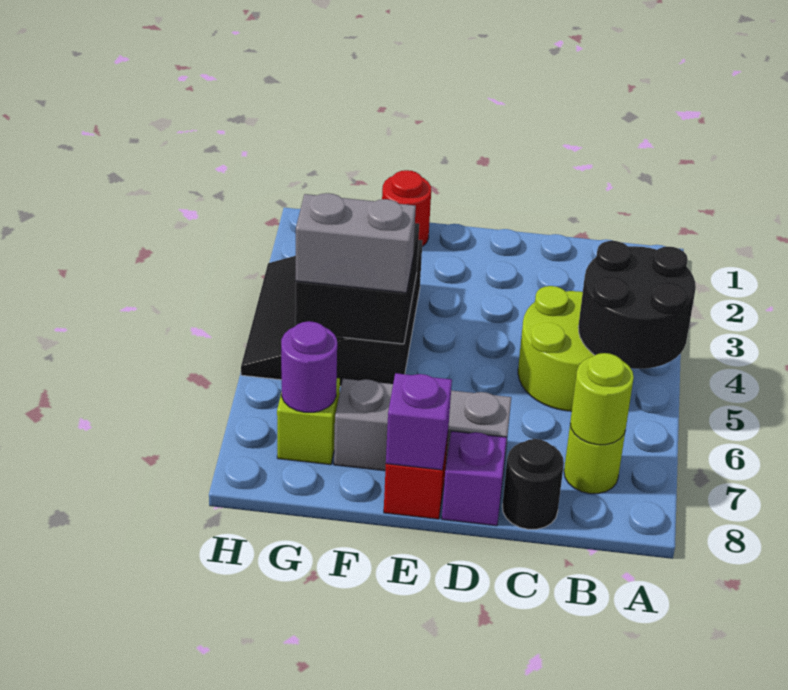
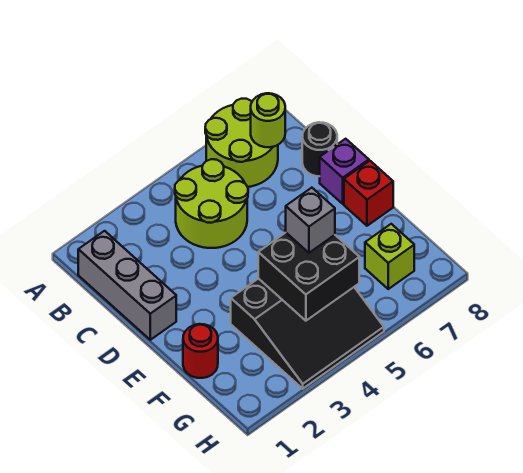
black round brick A4:B5 level 2 -> none
lime round brick B7 level 1 -> lime round brick A6:B7 level 1
grey brick D7:F7 level 1 -> grey brick B1:D1 level 1
purple brick E8 level 2 -> none
grey brick F5:G5 level 3 -> grey brick F5 level 3
purple round brick G7 level 2 -> none

